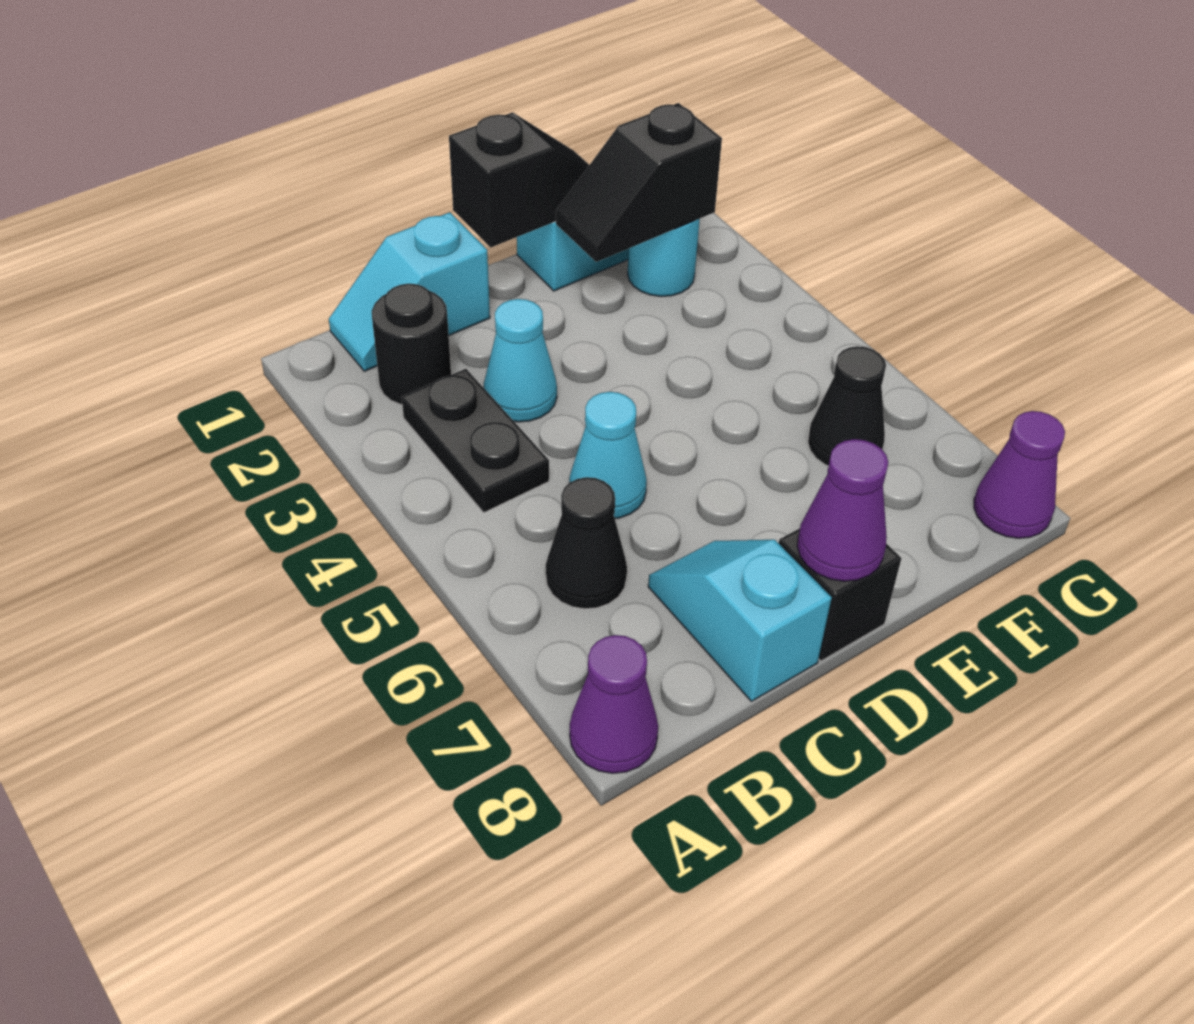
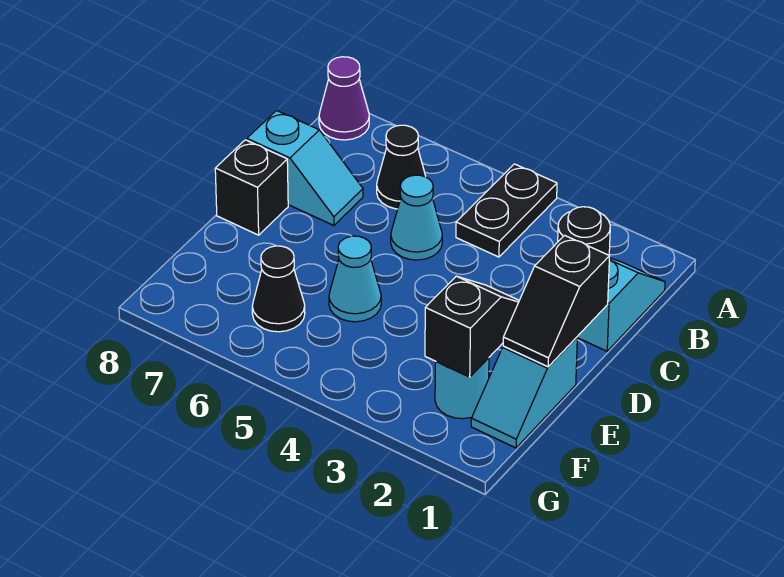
black plate B3:B4 level 1 -> black plate A4:B4 level 1
cyan cone C3 level 1 -> cyan cone E5 level 1
purple cone D8 level 2 -> none
purple cone G8 level 1 -> none

